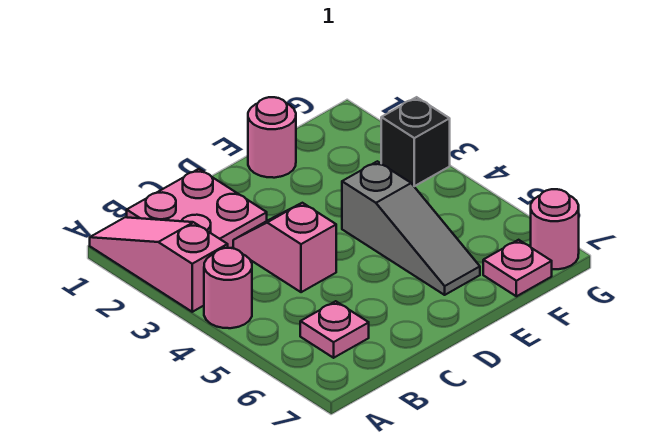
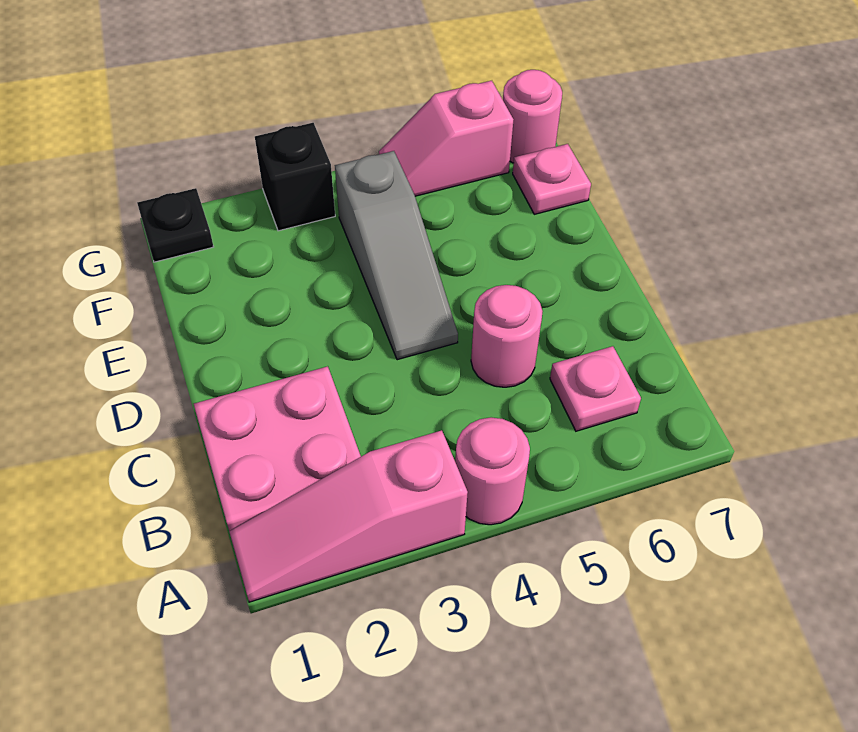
pink slope C3:C4 level 1 top 4 -> pink slope G5:G6 level 1 top 6
pink round brick E1 level 1 -> pink round brick C5 level 1
grey slope E4:E6 level 1 top 4 -> grey slope D4:F4 level 1 top F
none -> black plate G1 level 1

